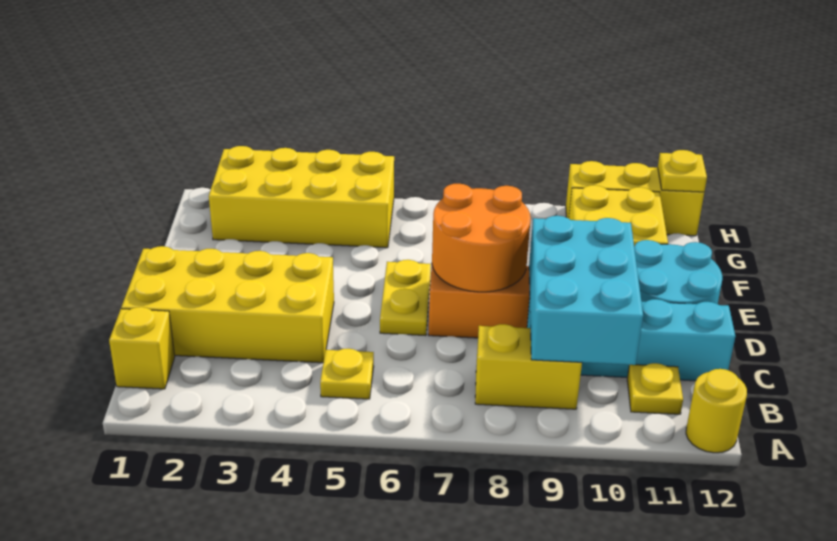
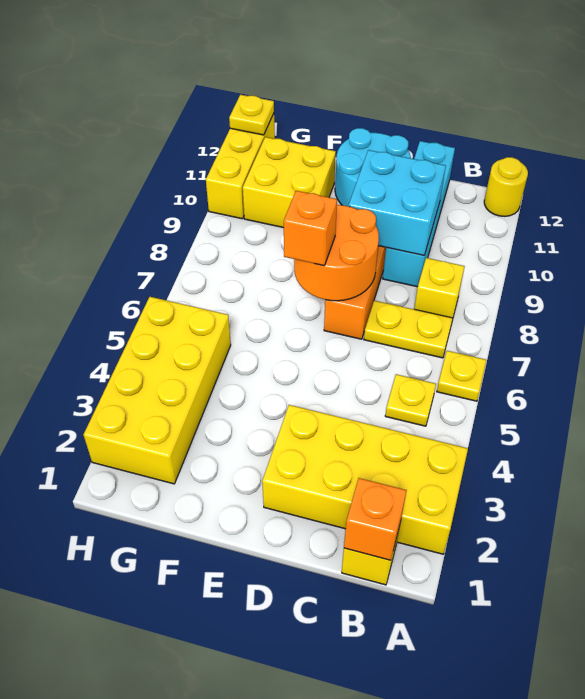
none -> orange brick B1 level 2
yellow brick B8:B9 level 1 -> yellow brick B8 level 1
cyan brick B9:D10 level 2 -> cyan brick C9:D10 level 2
yellow plate B11 level 1 -> yellow plate A6 level 1
yellow brick C1:D4 level 1 -> yellow brick A2:D3 level 1
yellow plate D6:E6 level 1 -> yellow plate B7:C7 level 1
none -> orange brick E7 level 3

